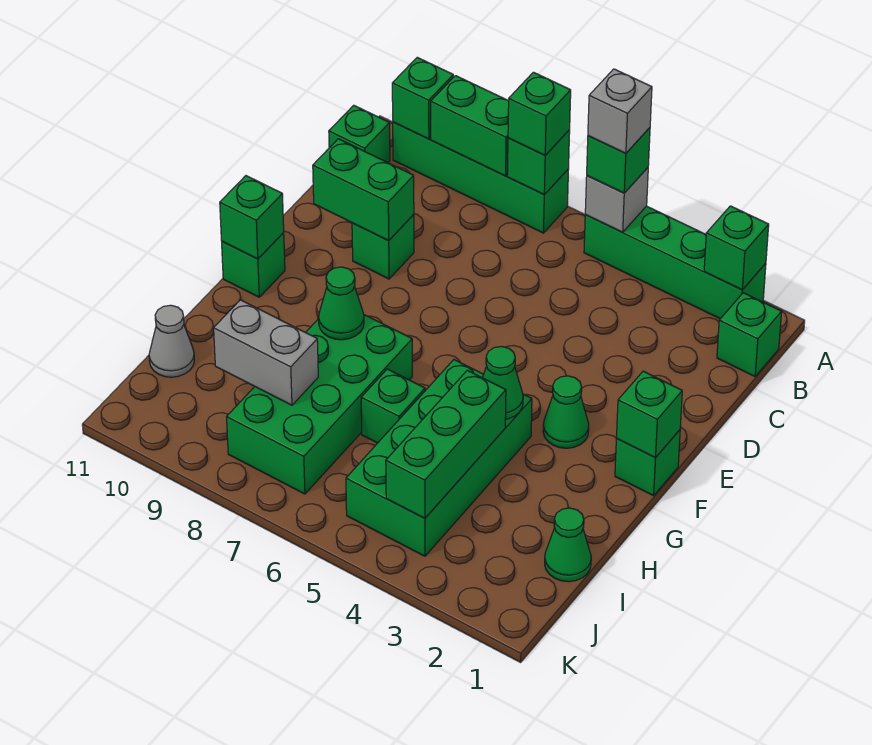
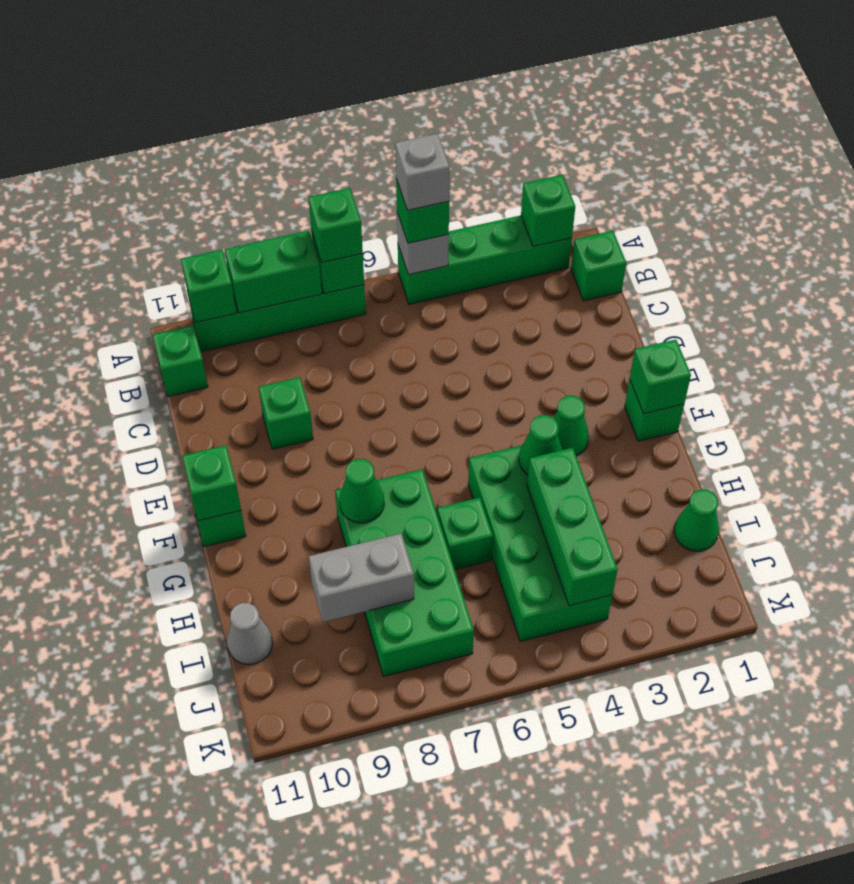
green brick D9:D10 level 2 -> none

